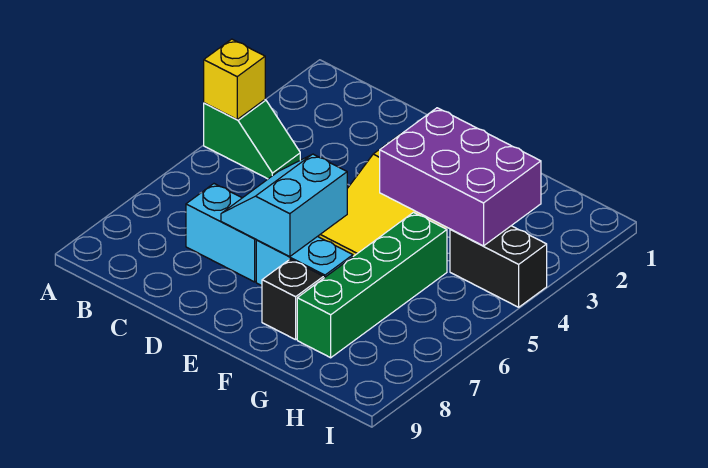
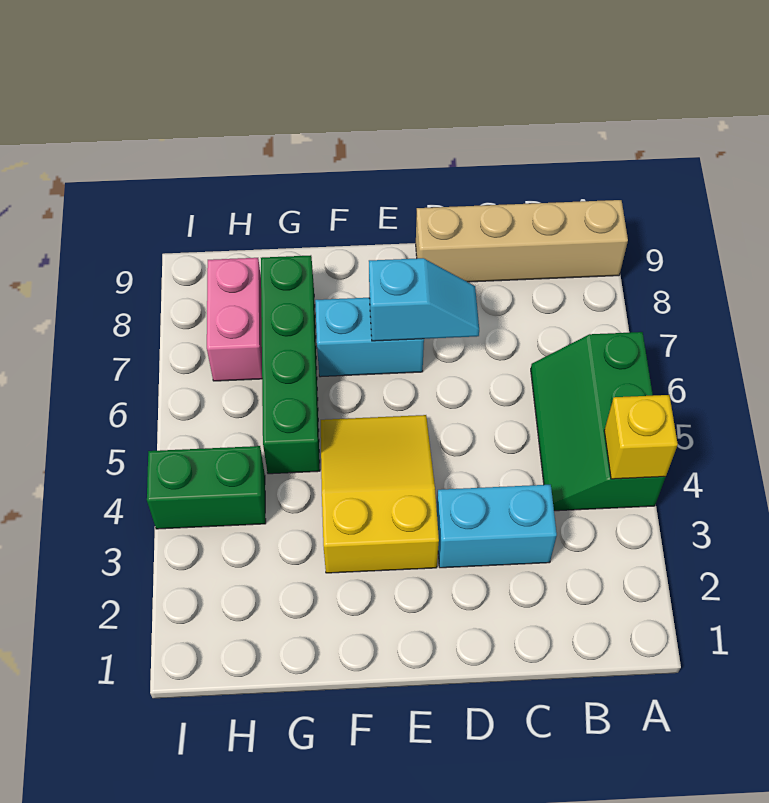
green slope A4:B4 level 1 top A -> green slope A4:B6 level 1 top A
none -> tan brick A9:D9 level 1
cyan brick C7:D7 level 1 -> cyan brick C3:D3 level 1
cyan slope D6:E7 level 2 top E -> cyan slope D7:E7 level 2 top E
purple brick F3:H4 level 2 -> none
black brick F8 level 1 -> none
black brick H4:I4 level 1 -> green brick H4:I4 level 1
none -> pink brick H7:H8 level 1

